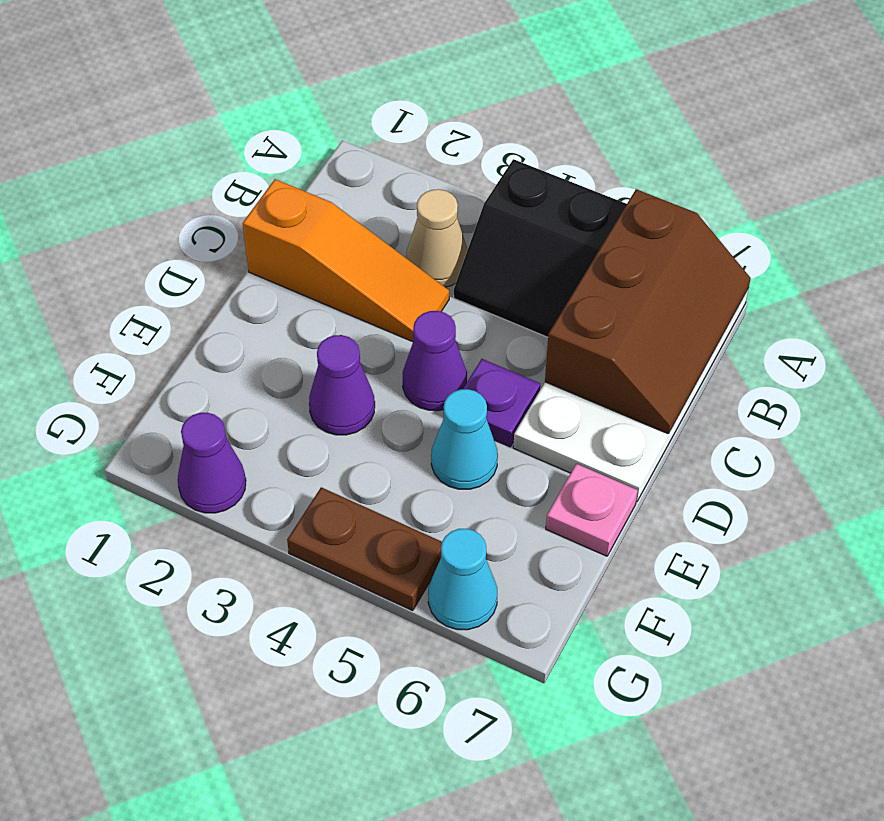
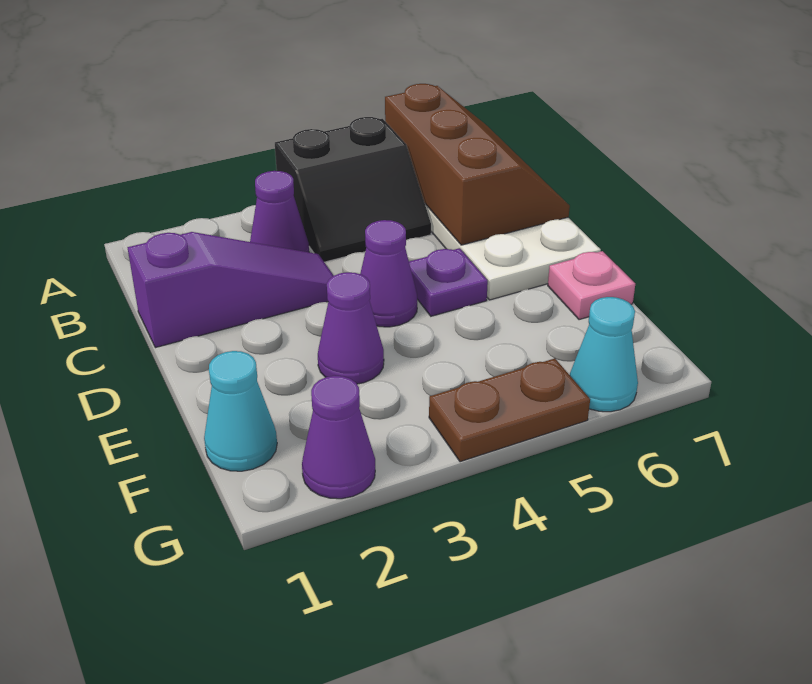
tan cone B3 level 1 -> purple cone B3 level 1
orange slope C1:C3 level 1 top 1 -> purple slope C1:C3 level 1 top 1
cyan cone E5 level 1 -> cyan cone F1 level 1

